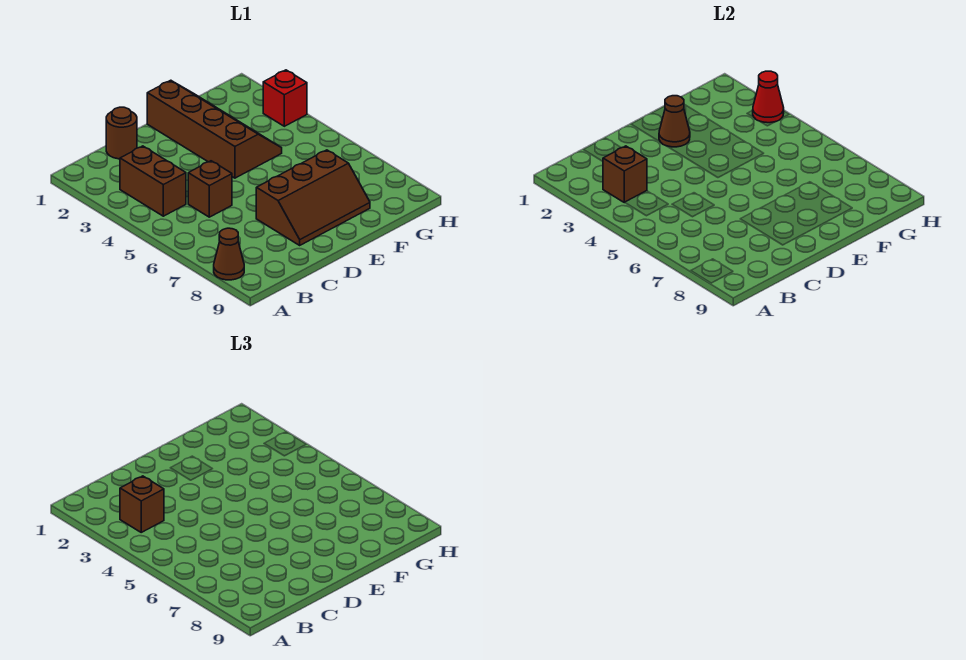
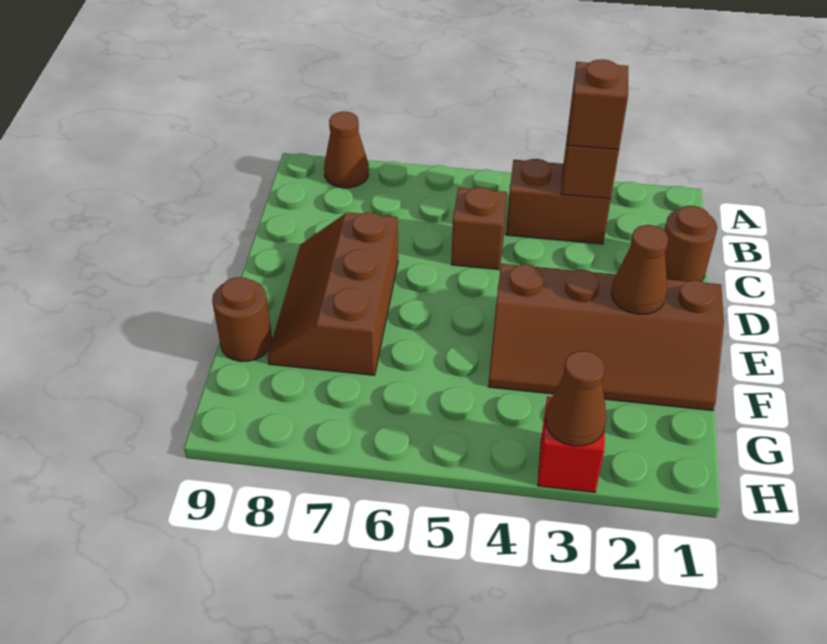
none -> brown round brick F9 level 1
red cone H3 level 2 -> brown cone H3 level 2

